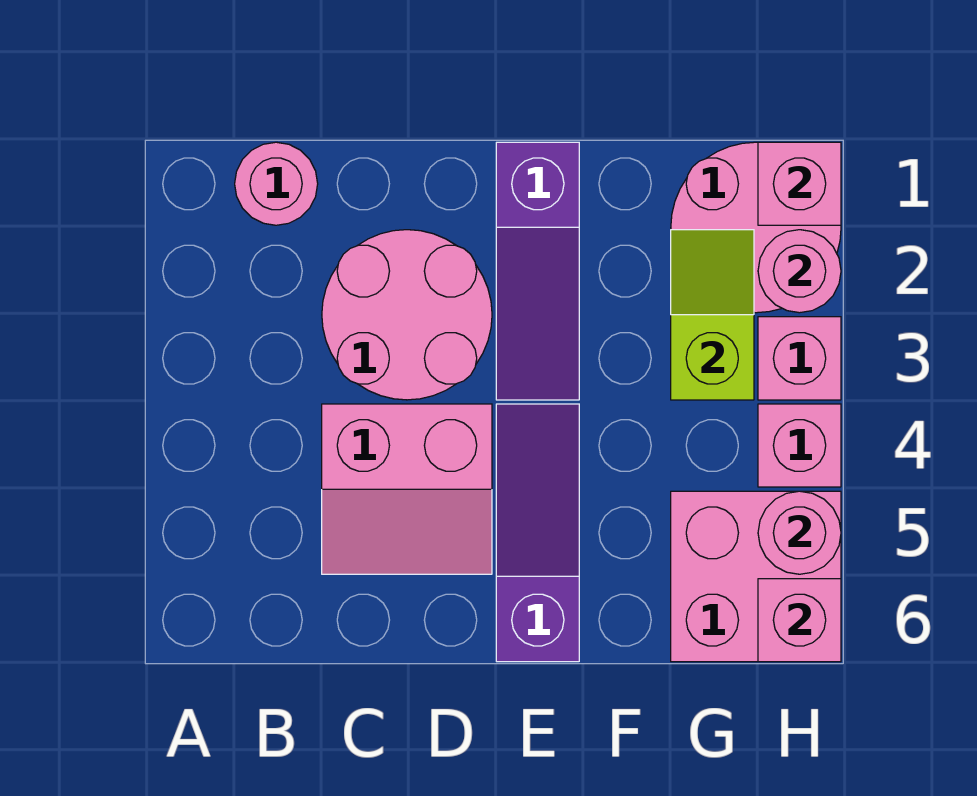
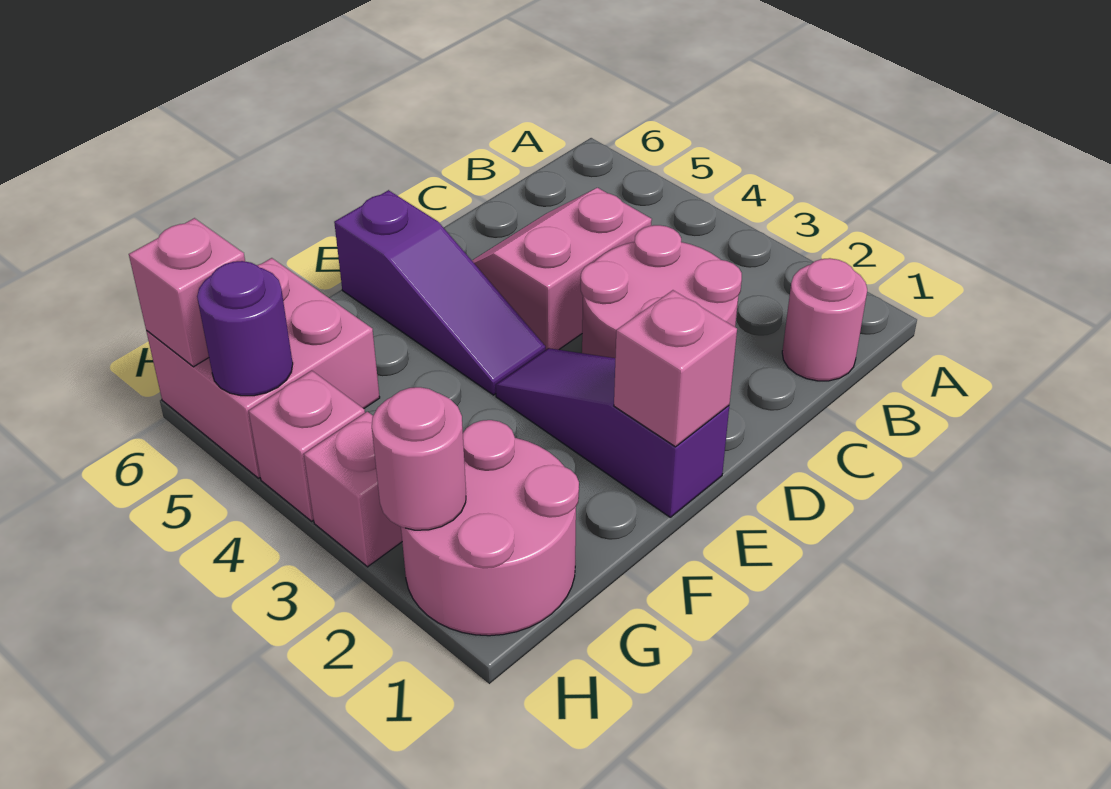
lime slope G2:G3 level 2 top 3 -> none
pink brick H1 level 2 -> pink brick E1 level 2
pink round brick H5 level 2 -> purple round brick H5 level 2

